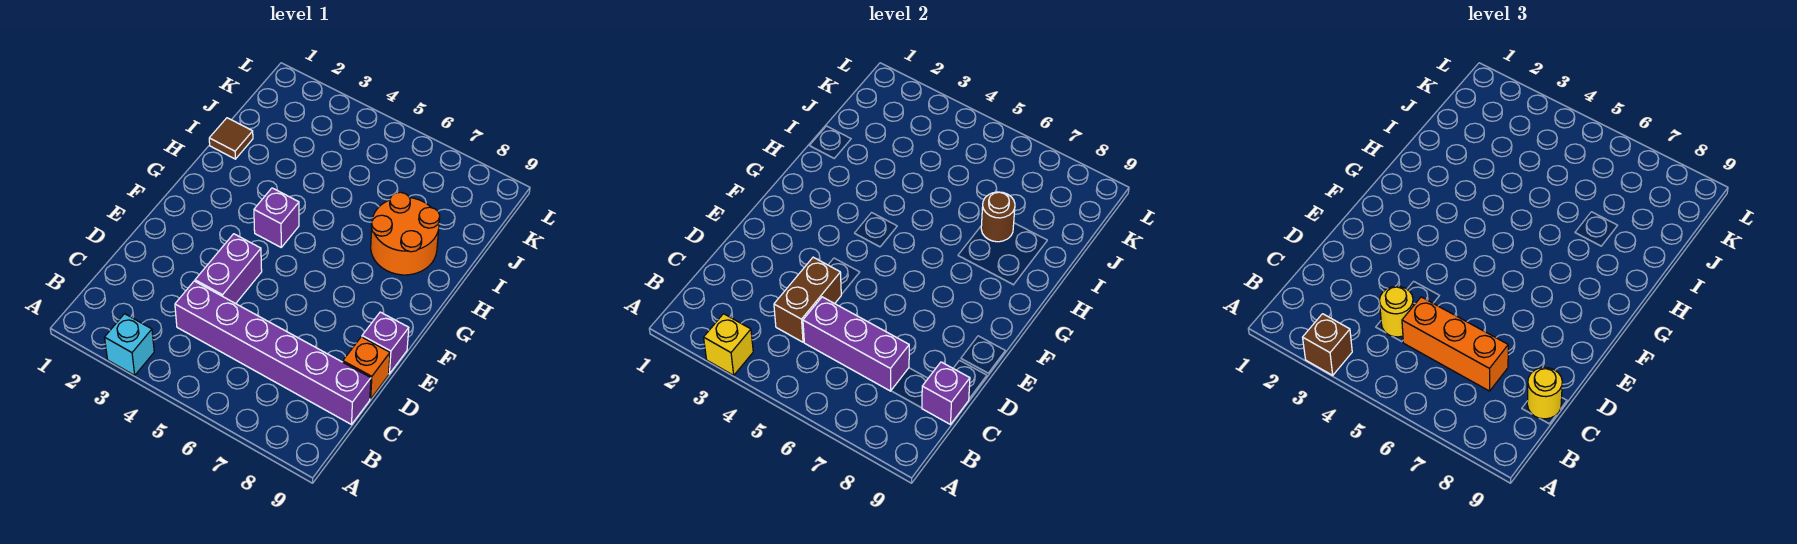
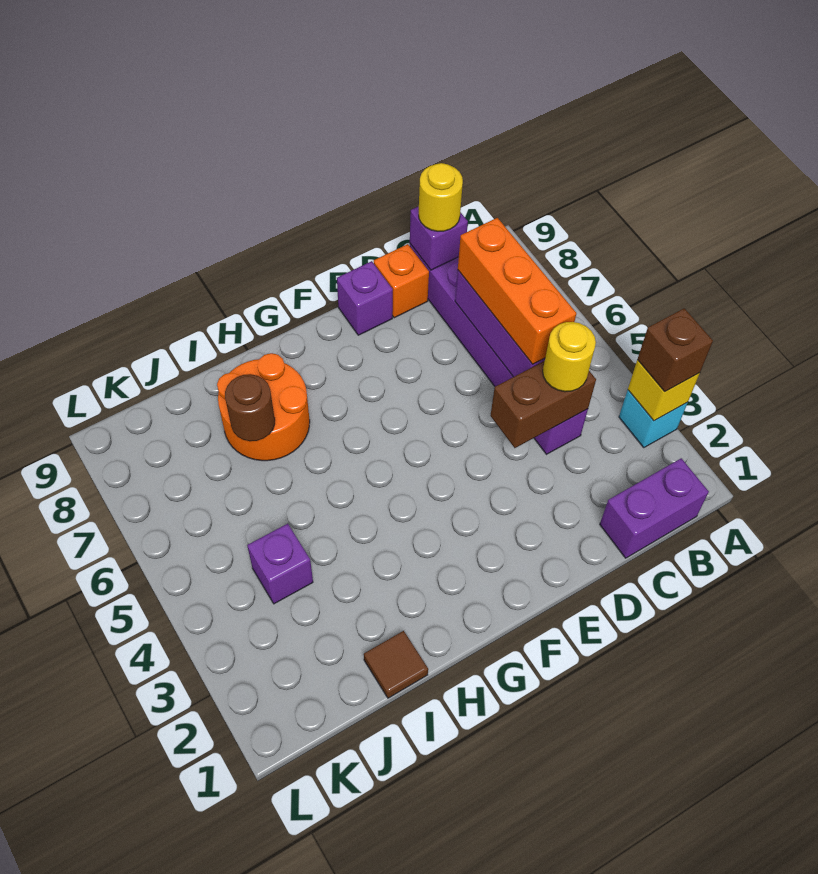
purple brick D4:E4 level 1 -> purple brick B1:C1 level 1
purple brick G4 level 1 -> purple brick J4 level 1

